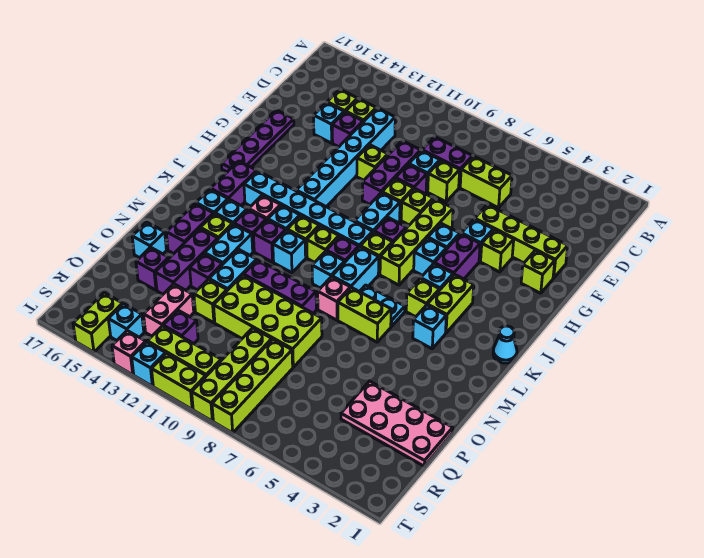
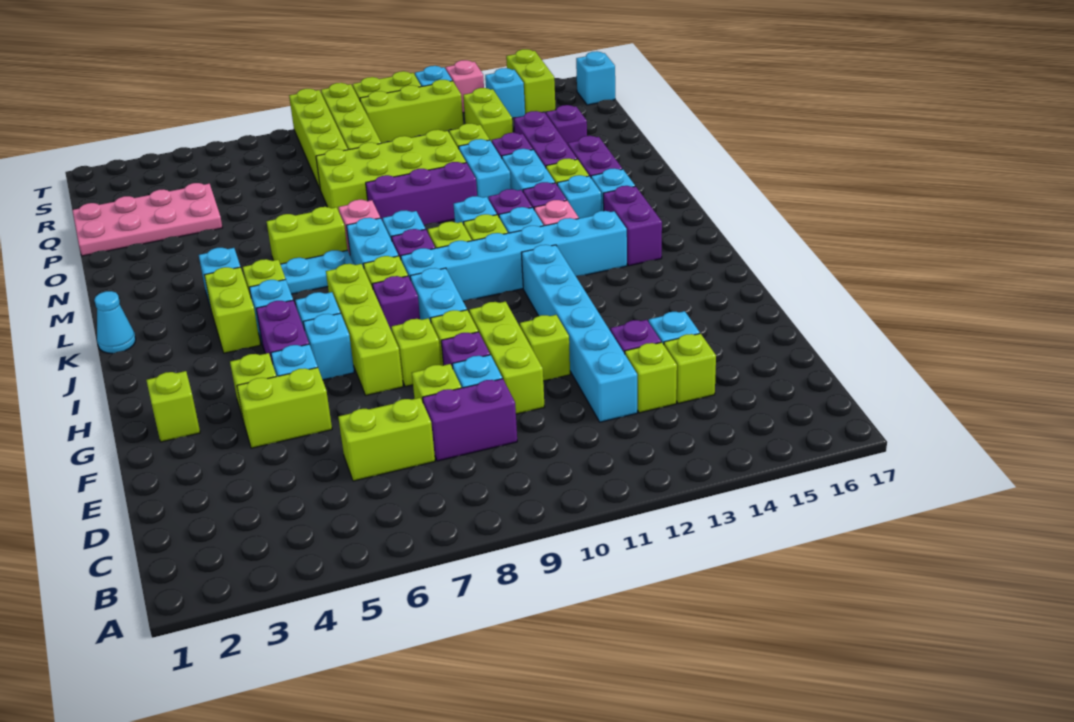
purple brick E10:G10 level 1 -> lime brick E10:G10 level 1
lime brick F2:F5 level 1 -> lime brick F4:F5 level 1
purple plate F16:I16 level 1 -> none
cyan brick O16 level 1 -> cyan brick S17 level 1
pink brick Q13:R13 level 1 -> lime brick Q13:R13 level 1
purple brick R12 level 1 -> none

